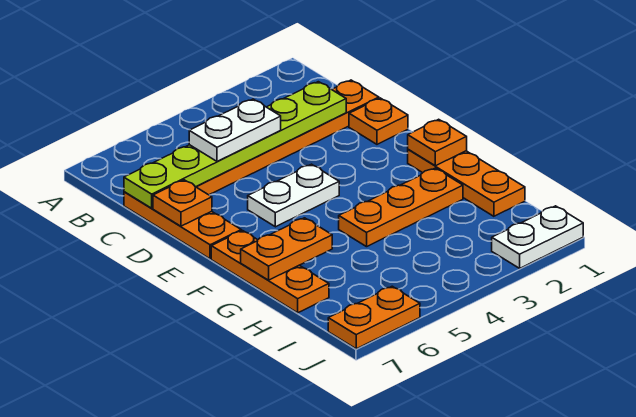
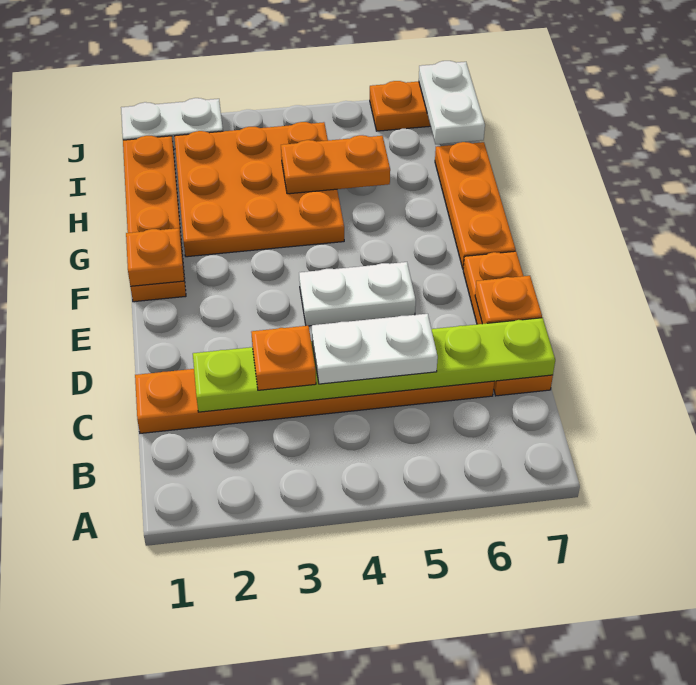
orange plate D1 level 1 -> orange plate C3 level 3
orange plate F1:H1 level 1 -> orange plate F1:I1 level 1
orange plate G2:G4 level 1 -> orange plate G2:I4 level 1
orange plate G6:G7 level 2 -> orange plate H4:H5 level 2
none -> white plate I7:J7 level 2

